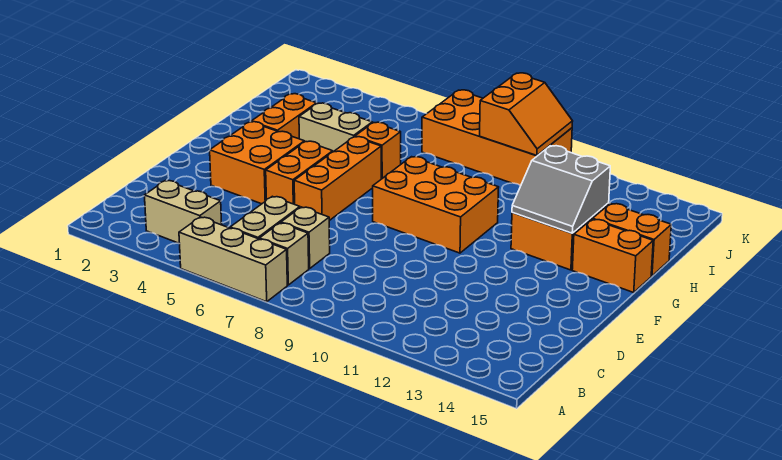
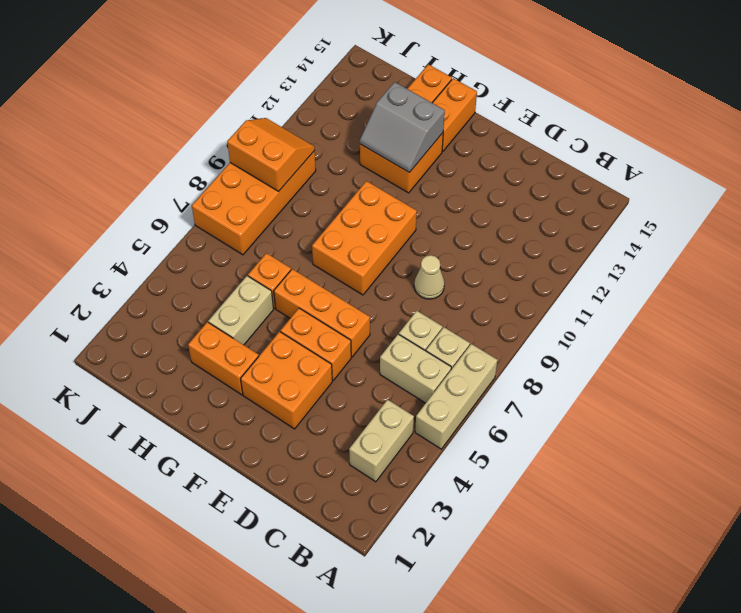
none -> tan cone D9 level 1
grey slope G12:H13 level 2 top H -> grey slope G12:H13 level 2 top 13

